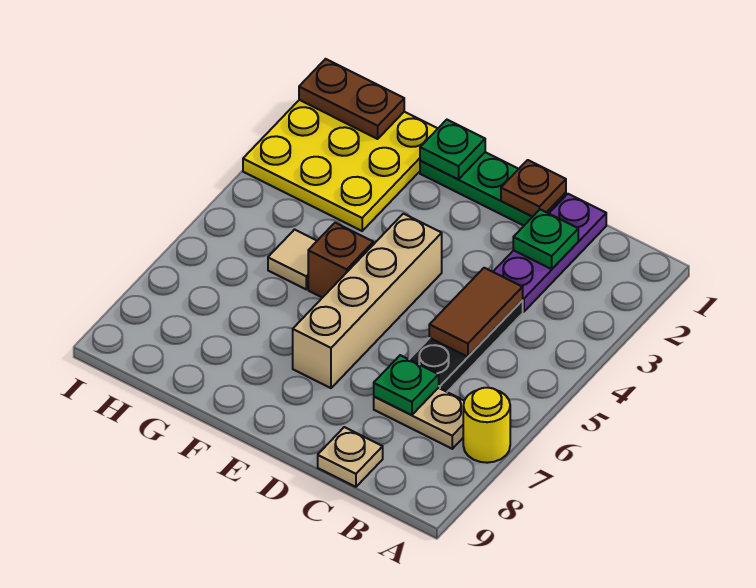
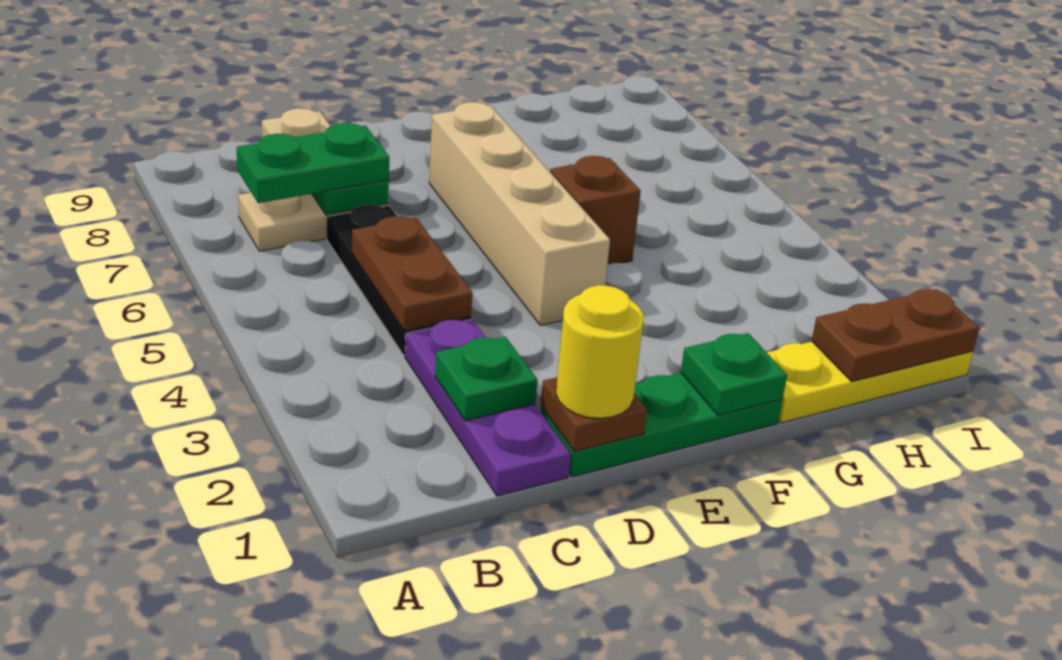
yellow round brick A7 level 1 -> yellow round brick D1 level 3
none -> green plate B7:C7 level 3
brown tile C4:C5 level 2 -> brown plate C4:C5 level 2
yellow plate G1:I3 level 1 -> yellow plate G1:I1 level 1
tan tile G5 level 1 -> none

